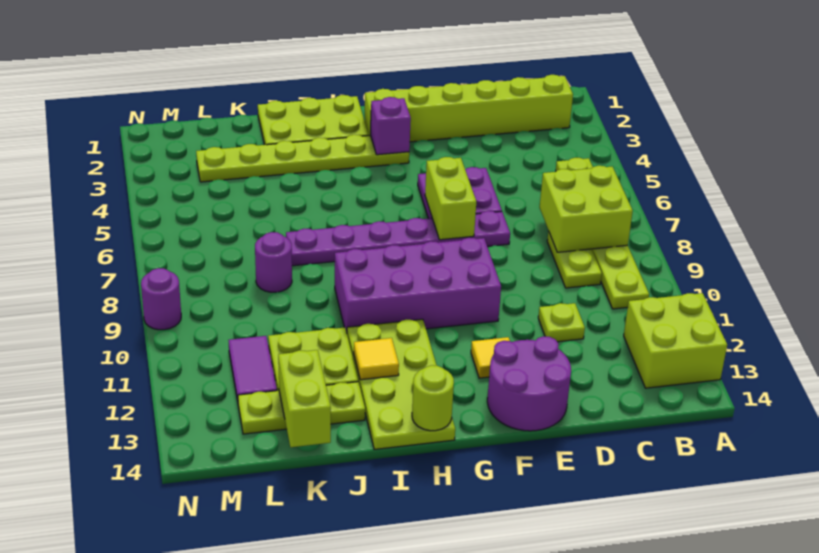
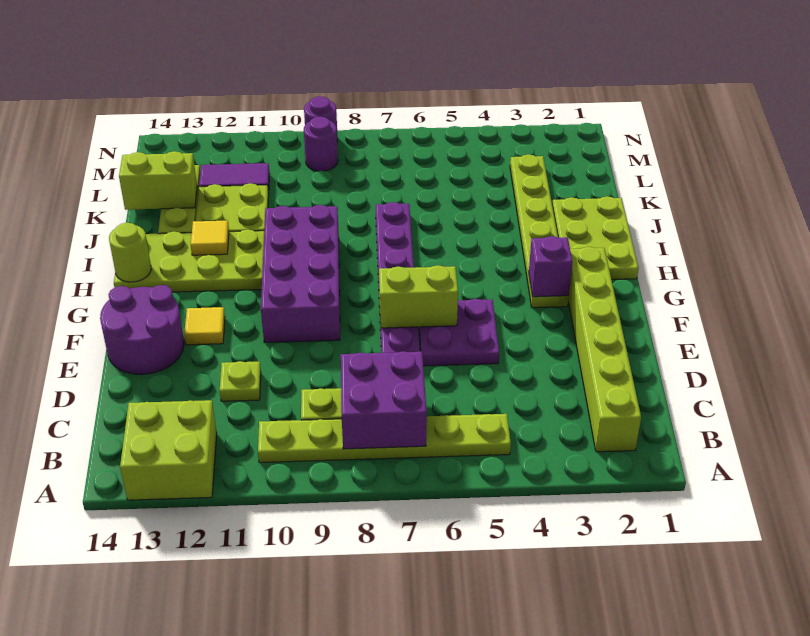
lime brick B7:C8 level 2 -> purple brick B7:C8 level 2
purple round brick K8 level 1 -> purple round brick M9 level 1

